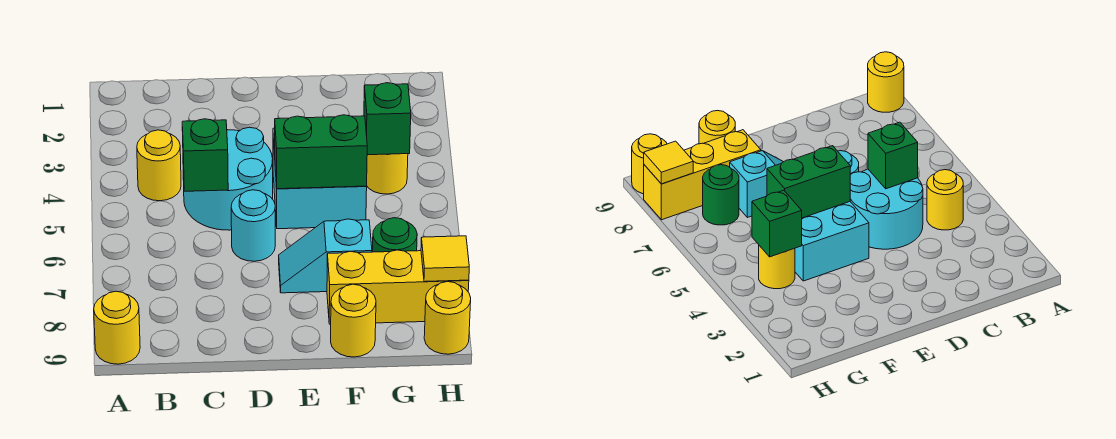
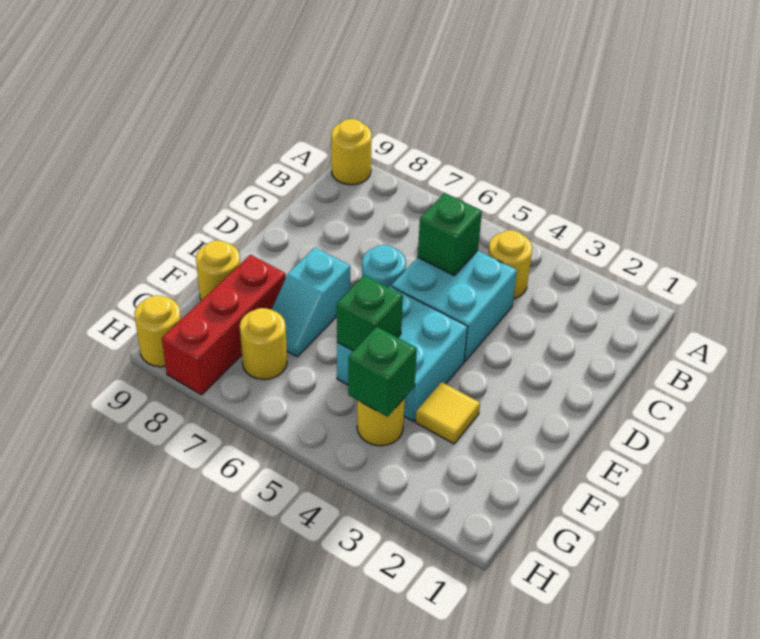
cyan round brick C4:D5 level 1 -> cyan brick C4:D5 level 1
green brick E5:F5 level 2 -> green brick F5 level 2
cyan slope E7:F7 level 1 top F -> cyan slope E7:F7 level 1 top E
yellow brick F8:H8 level 1 -> red brick F8:H8 level 1
green round brick G7 level 1 -> yellow round brick G7 level 1
yellow tile H8 level 2 -> yellow tile F3 level 1

